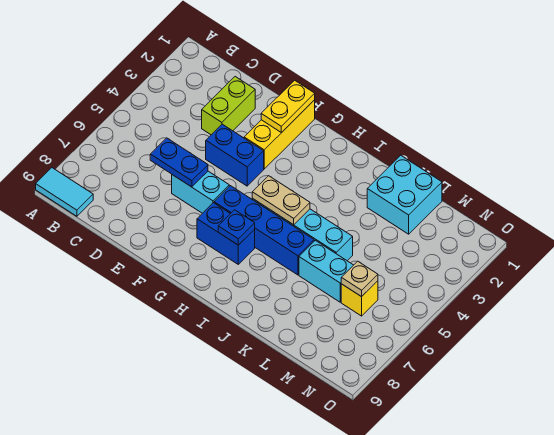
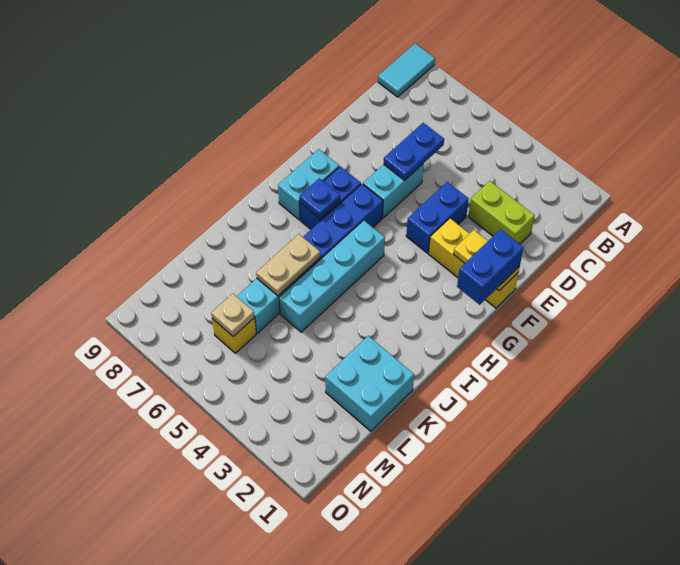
none -> blue brick F1:G1 level 3
none -> cyan brick G8:H8 level 1
tan plate H5:I5 level 2 -> tan plate J6:K6 level 2

